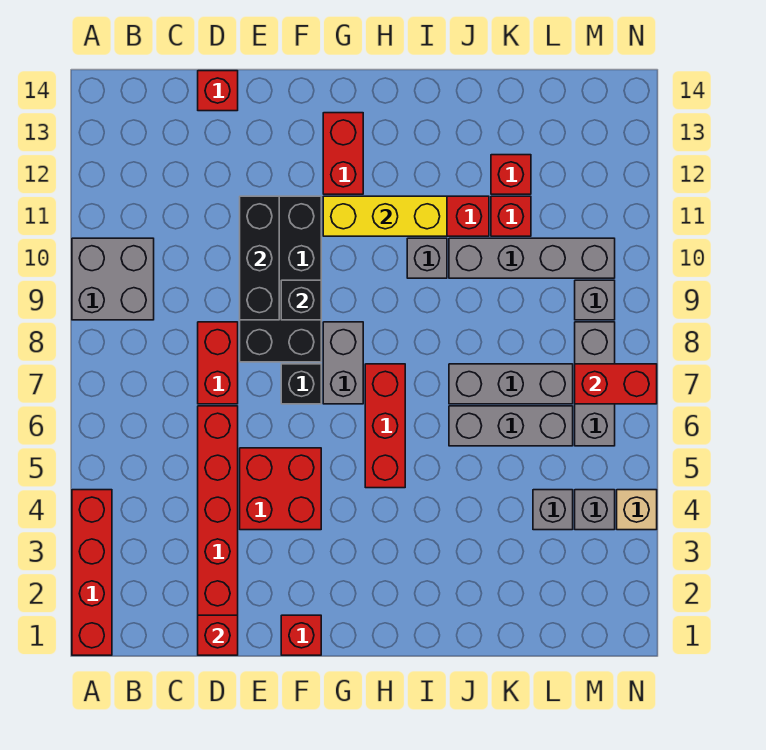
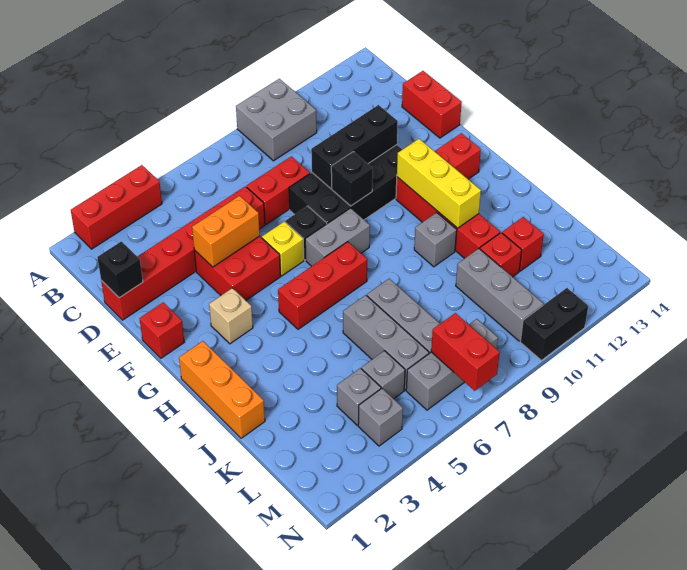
red brick A1:A4 level 1 -> red brick A2:A4 level 1
red brick D1 level 2 -> black brick D1 level 2
red brick D14 level 1 -> red brick D14:E14 level 1
none -> orange brick E4:E5 level 2
none -> yellow brick F6 level 1
none -> orange brick H1:J1 level 1
grey brick J10:M10 level 1 -> grey brick K10:M10 level 1
grey brick M9 level 1 -> grey brick L5 level 1
tan brick N4 level 1 -> tan brick G3 level 1
none -> black brick N10:N11 level 1

